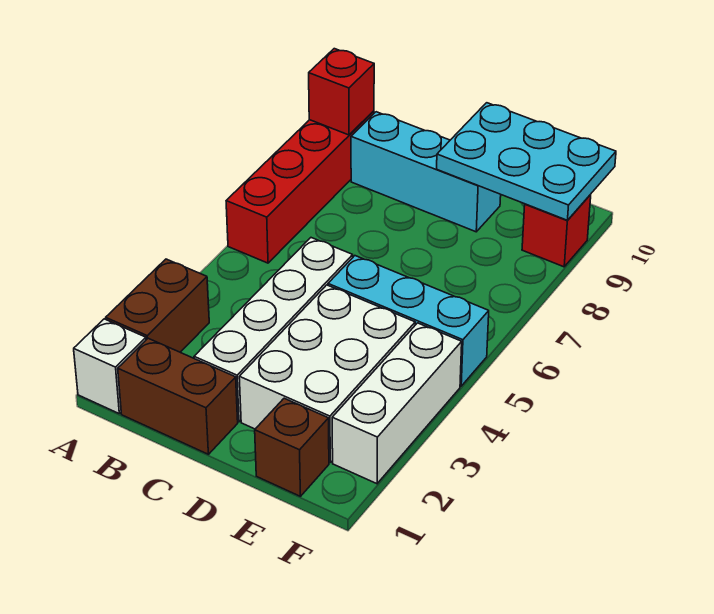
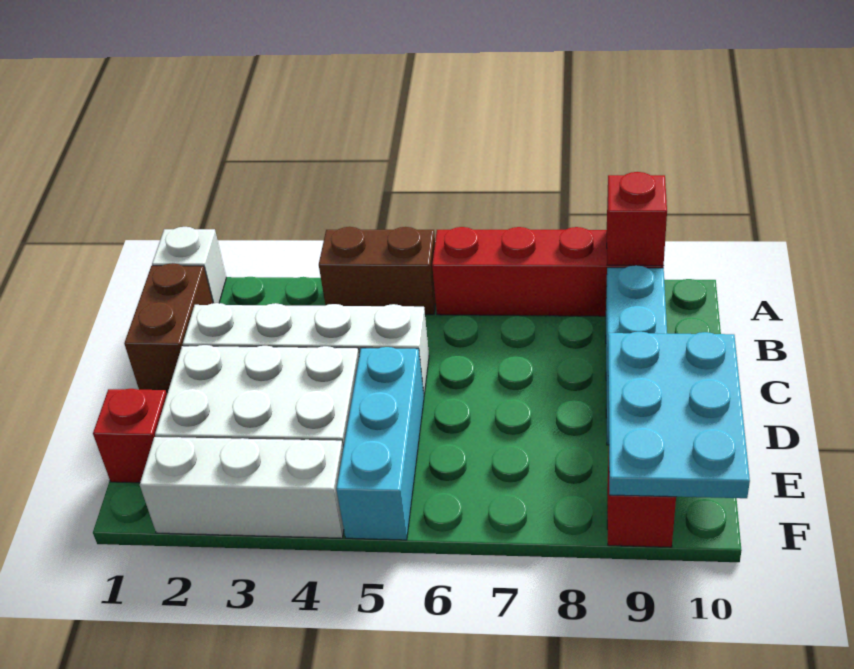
brown brick A2:A3 level 1 -> brown brick A4:A5 level 1
brown brick E1 level 1 -> red brick E1 level 1

